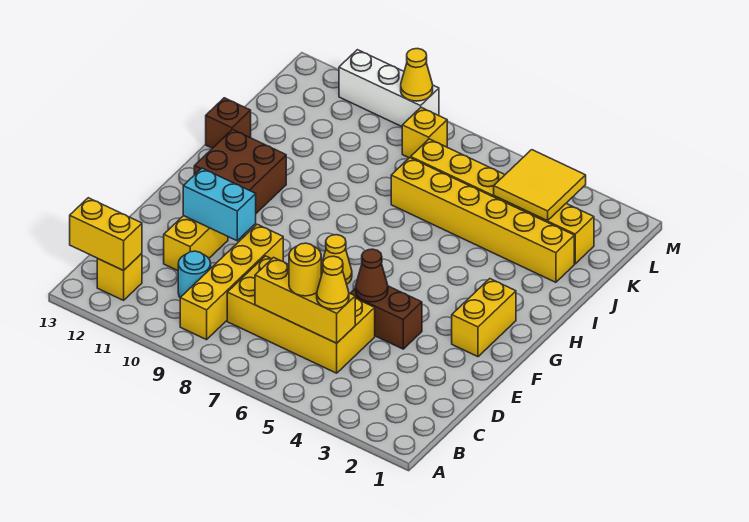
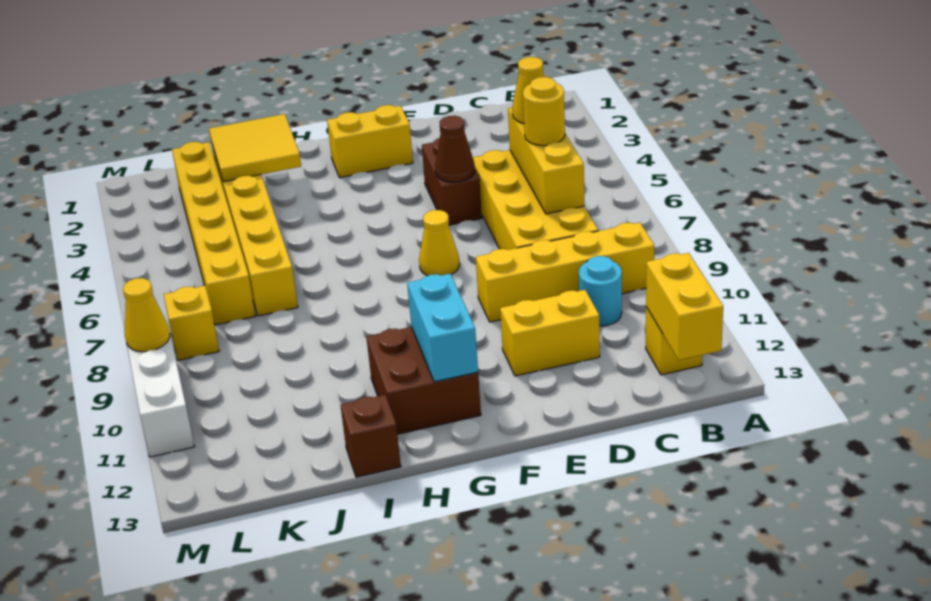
cyan brick E10:E11 level 2 -> cyan brick G11:G12 level 2
yellow tile K3:L4 level 2 -> yellow tile I2:J3 level 2

